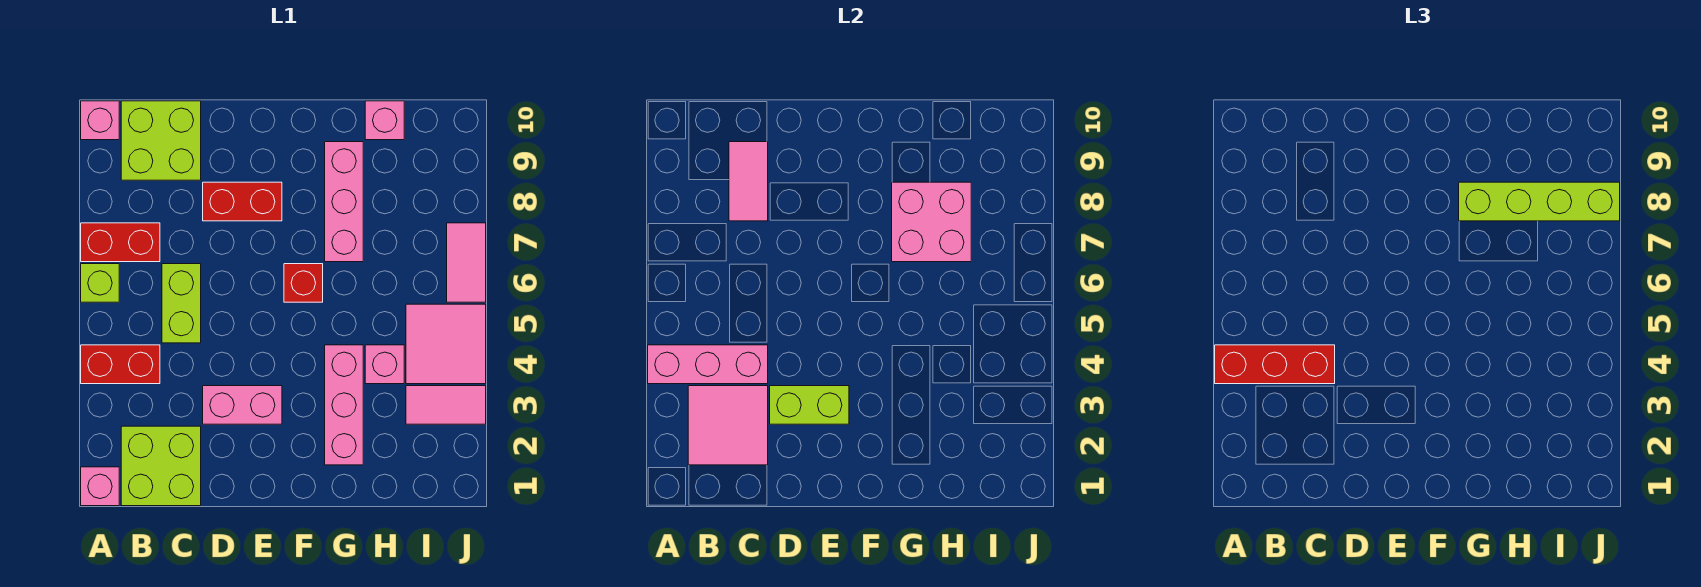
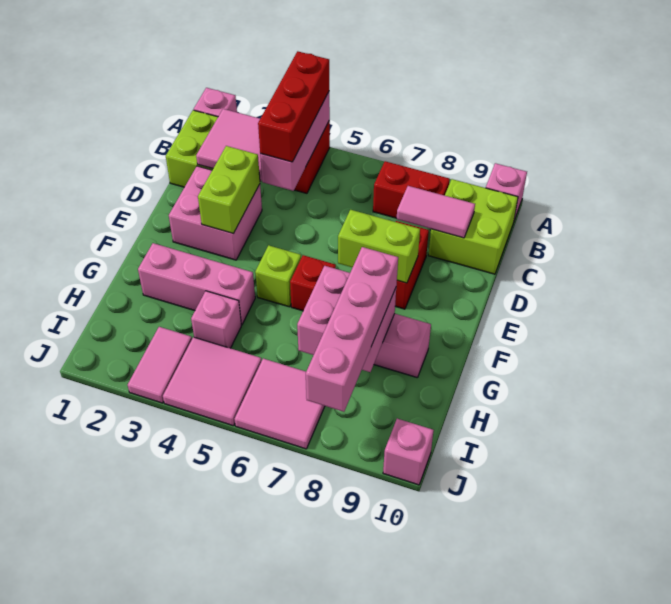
lime brick A6 level 1 -> lime brick F5 level 1
red brick A7:B7 level 1 -> red brick B7:B8 level 1
lime brick C5:C6 level 1 -> lime brick E7:E8 level 2
pink brick D3:E3 level 1 -> pink brick D2:E3 level 1
lime brick G8:J8 level 3 -> pink brick G8:J8 level 3
pink brick H10 level 1 -> pink brick J10 level 1
pink tile J6:J7 level 1 -> pink tile I6:J7 level 1

